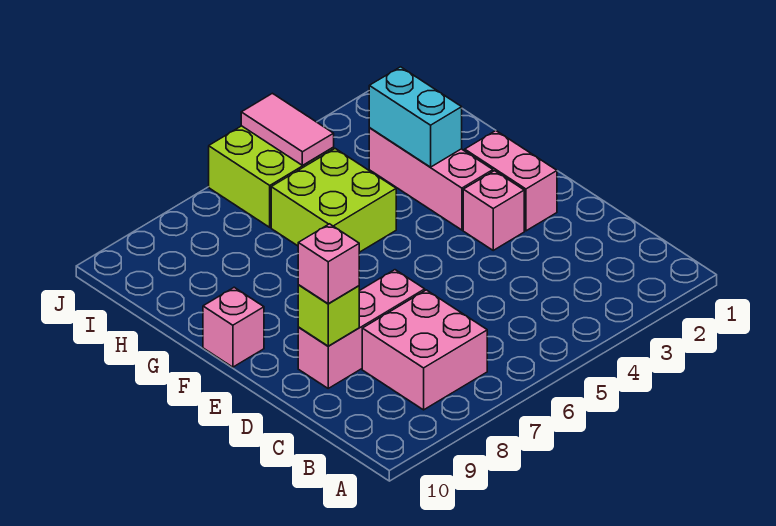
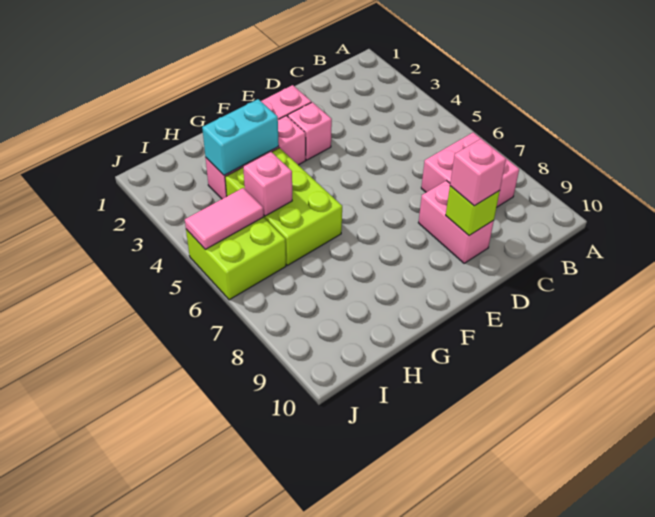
pink brick D7:D9 level 1 -> pink brick D8:D9 level 1
pink brick F10 level 1 -> pink brick H5 level 2
lime brick G5:H6 level 1 -> lime brick G4:H6 level 1

